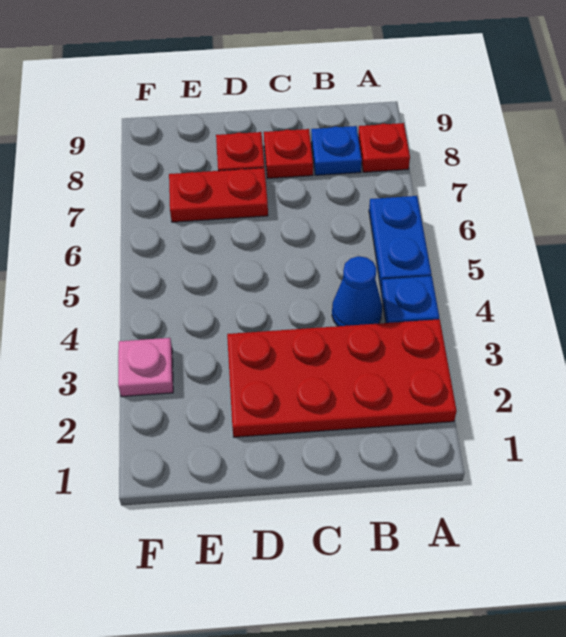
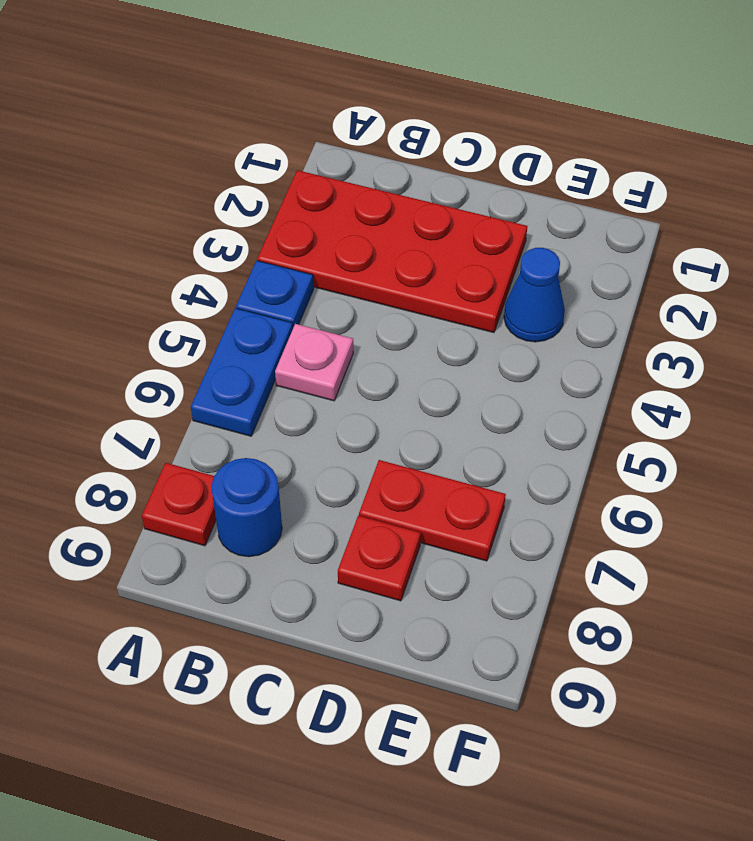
blue cone B4 level 1 -> blue cone E3 level 1
blue plate B8 level 1 -> blue round brick B8 level 1
red plate C8 level 1 -> none
pink plate F3 level 1 -> pink plate B5 level 1

